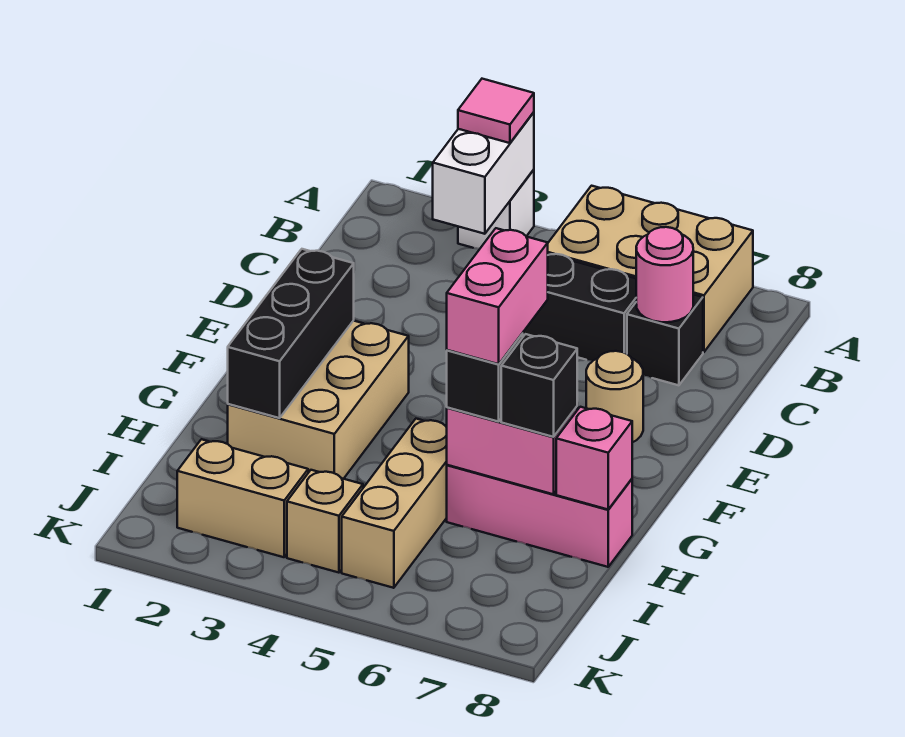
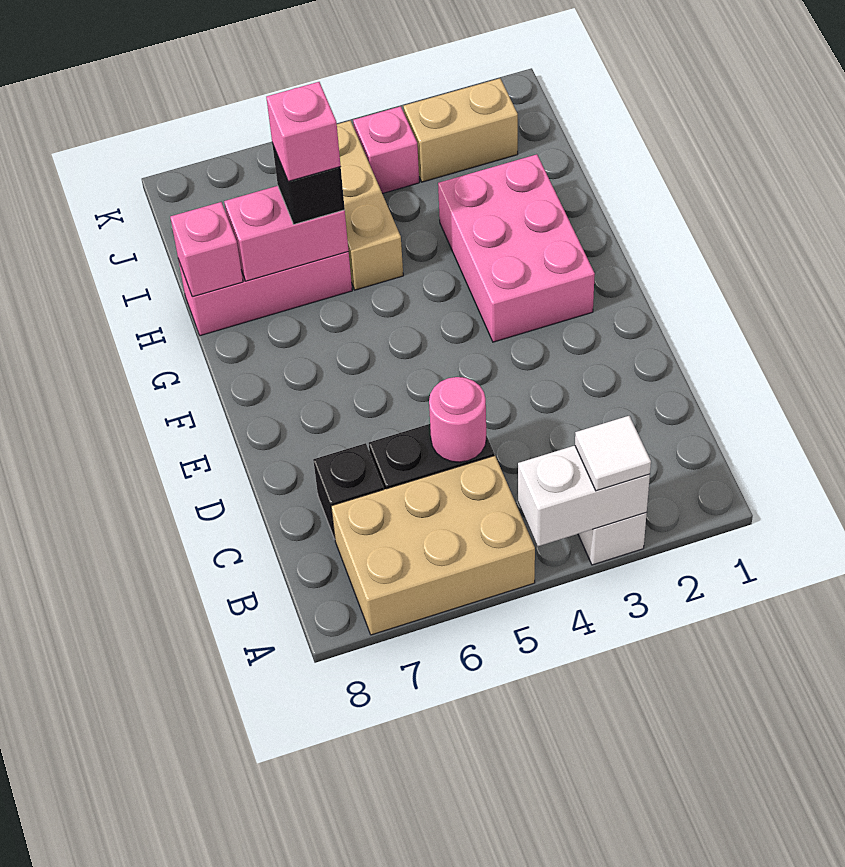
white brick A3:B3 level 2 -> white brick A3:A4 level 2
pink tile A3 level 3 -> white tile A3 level 3
pink round brick C7 level 2 -> pink round brick C5 level 2
tan round brick E7 level 1 -> none
tan brick F2:H3 level 1 -> pink brick F2:H3 level 1
black brick F2:H2 level 2 -> none
pink brick G6:H6 level 4 -> pink brick H6 level 4
black brick H7 level 3 -> none
tan brick J4 level 1 -> pink brick J4 level 1

